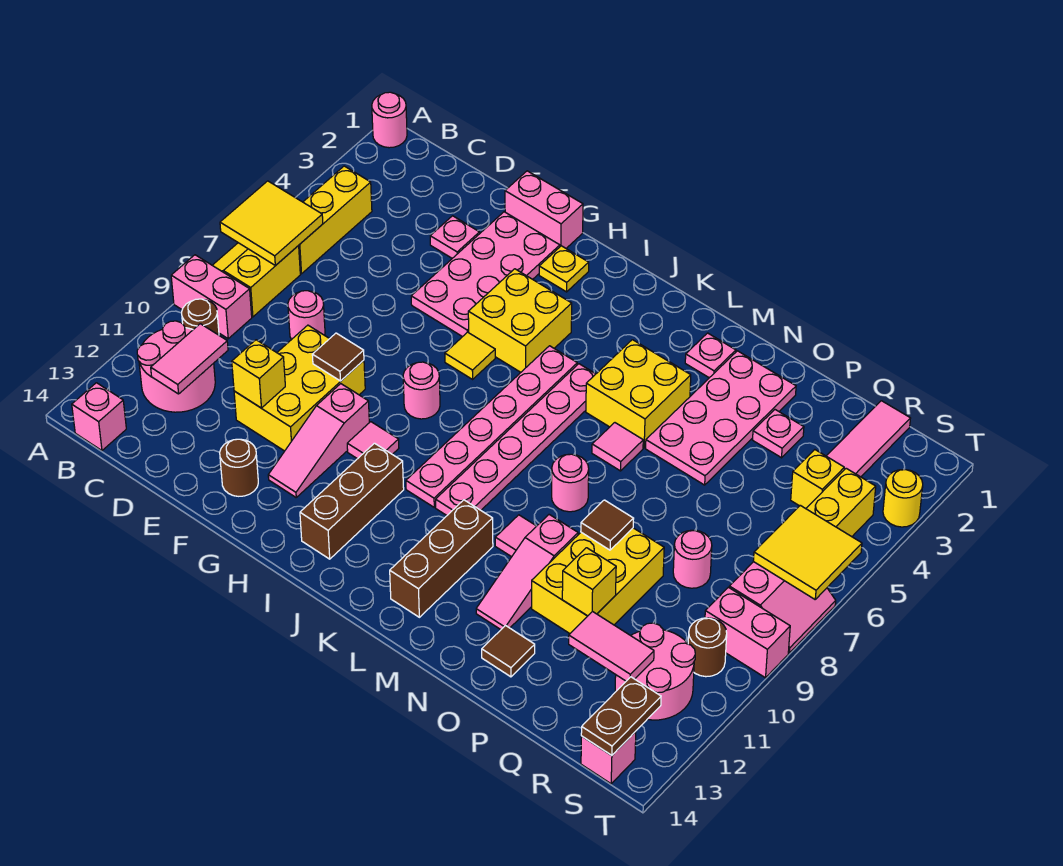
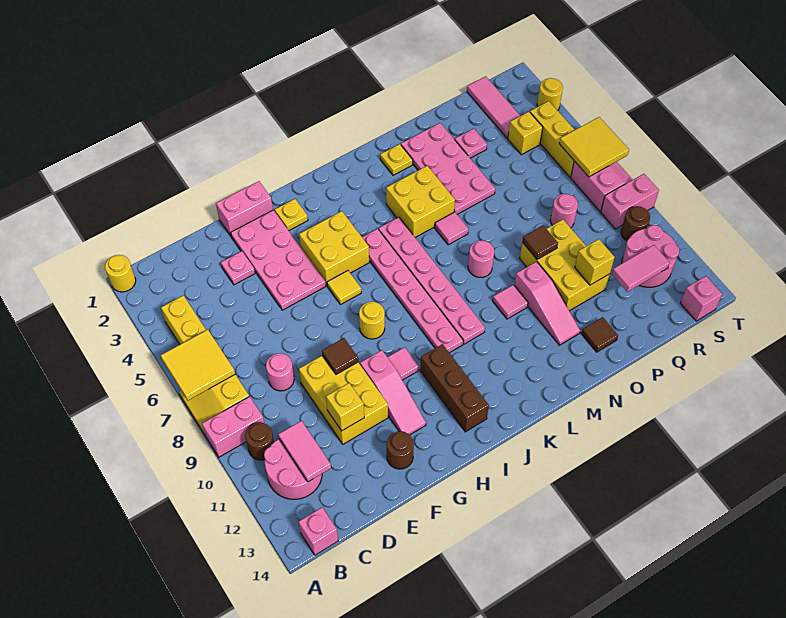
pink round brick A1 level 1 -> yellow round brick A1 level 1
pink round brick H8 level 1 -> yellow round brick H8 level 1
brown brick L11:L13 level 1 -> none
pink plate M2 level 1 -> yellow plate M2 level 1
brown plate S13:S14 level 2 -> none

